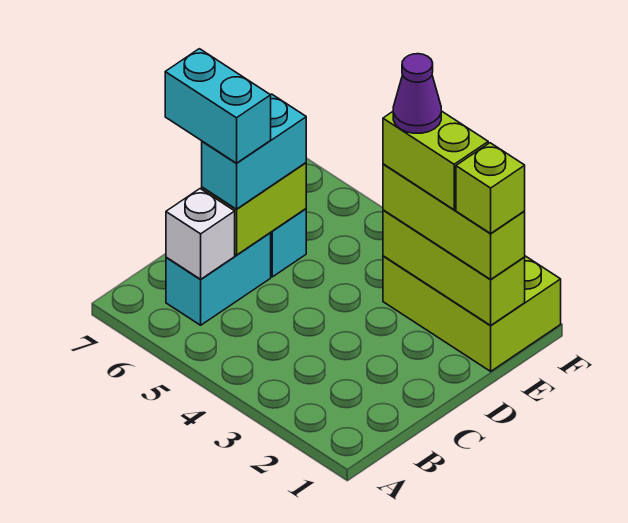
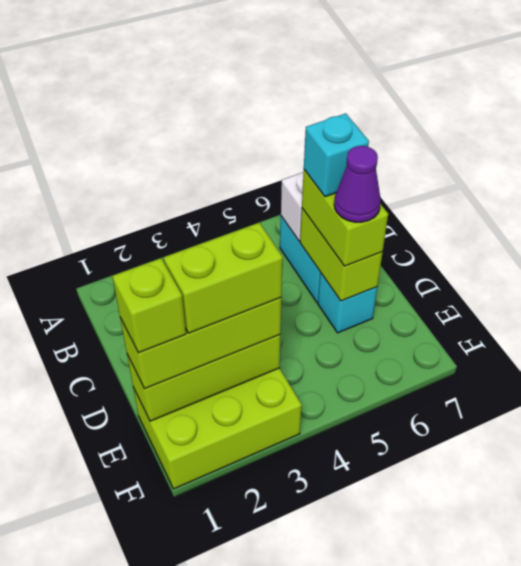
cyan brick C6:D6 level 3 -> lime brick C6:D6 level 3
cyan brick C6:C7 level 4 -> cyan brick C6 level 4
purple cone E3 level 5 -> purple cone D6 level 4

